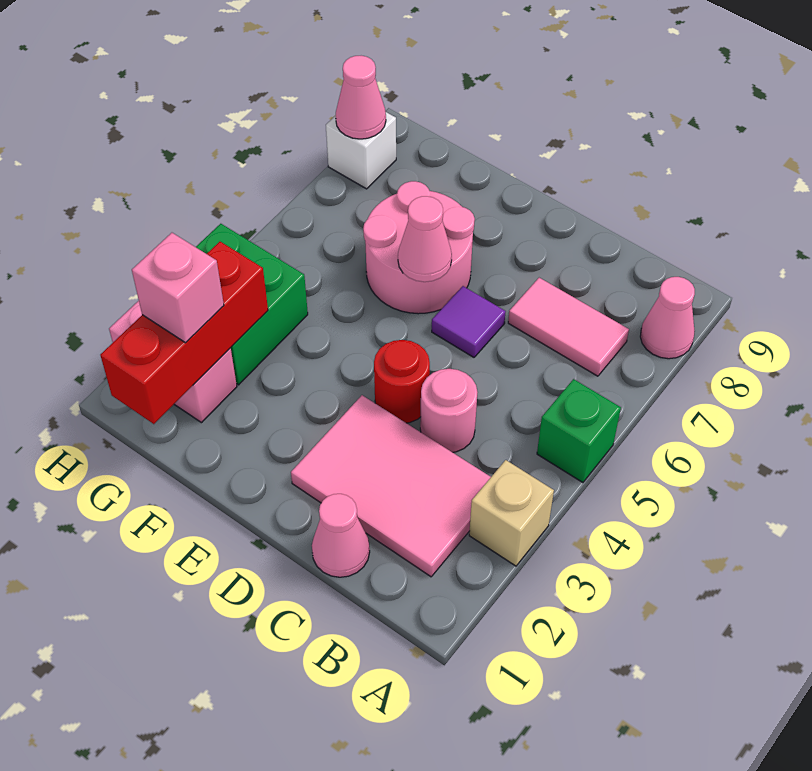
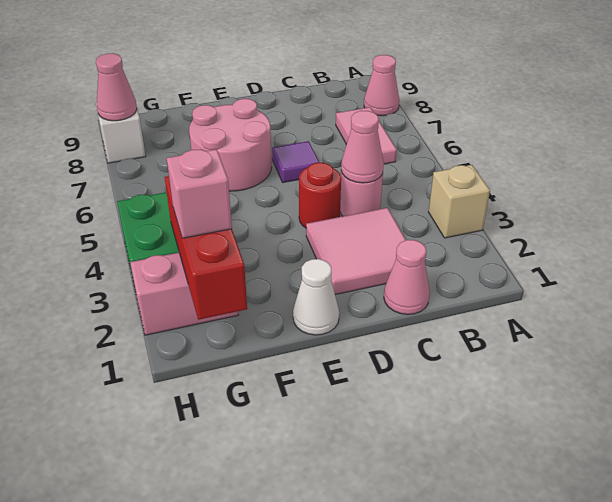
green brick A5 level 1 -> none
pink tile B2:D3 level 1 -> pink tile C2:D3 level 1
pink tile B7:C7 level 1 -> pink tile B6:B7 level 1
none -> white cone E1 level 1
pink cone E6 level 2 -> pink cone C4 level 2

